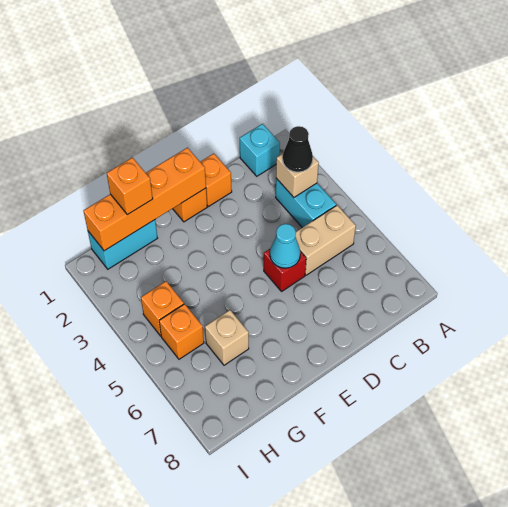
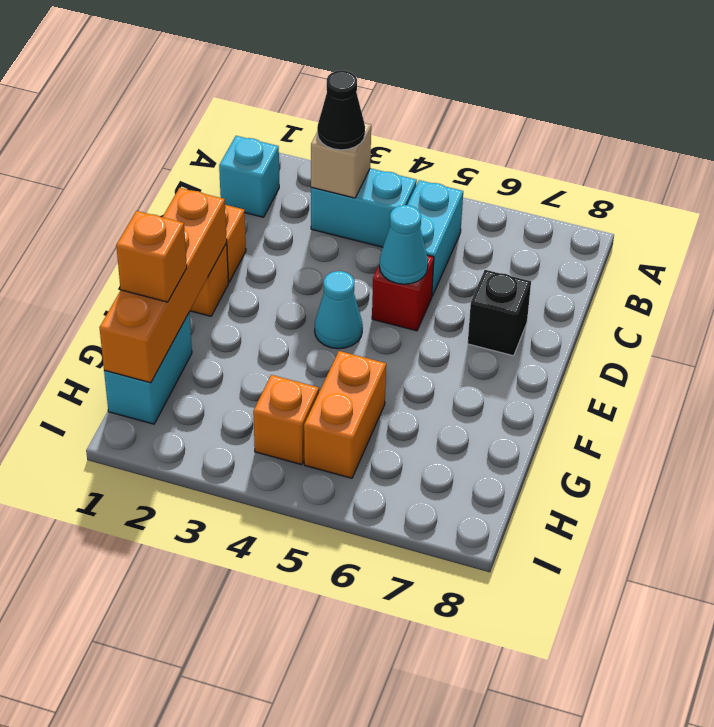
tan brick B5:C5 level 1 -> cyan brick B5:C5 level 1
none -> black brick D7 level 1
none -> cyan cone E4 level 1
tan brick G6 level 1 -> none
orange brick H5 level 1 -> orange brick G5:H5 level 1

